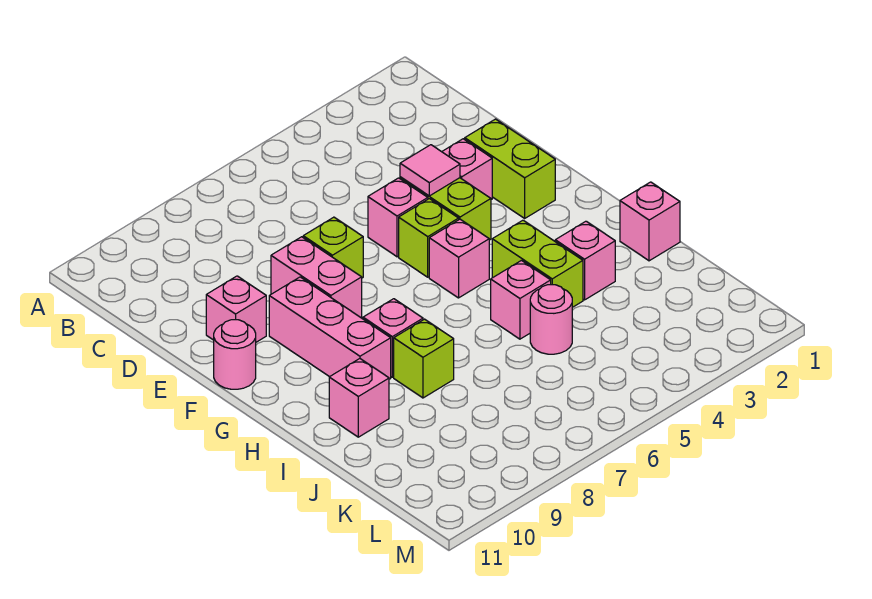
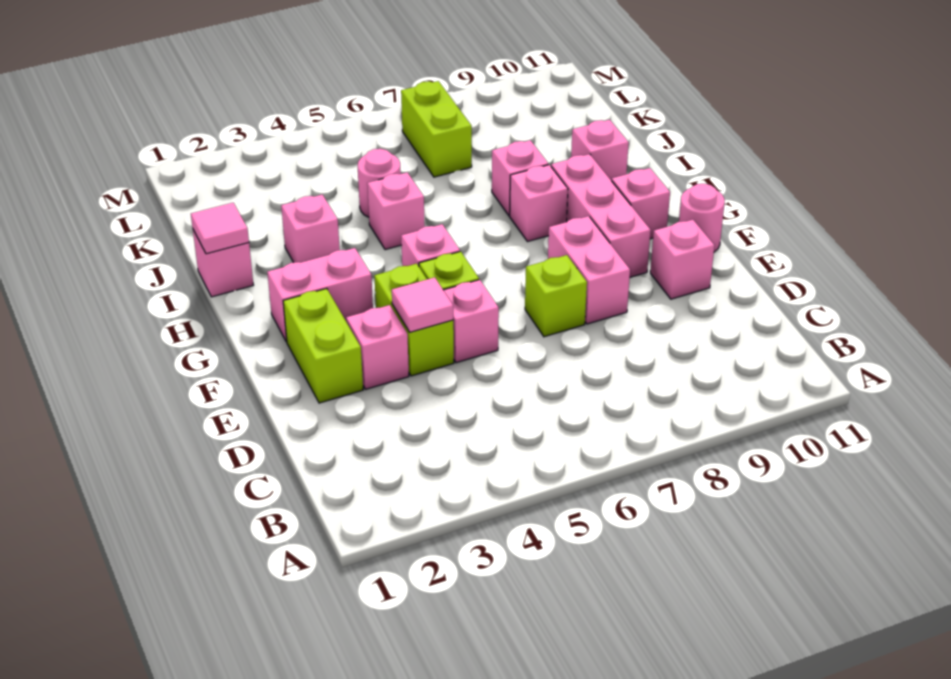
none -> pink brick G2:G3 level 1
none -> pink brick G10 level 1
lime brick H4:I4 level 1 -> lime brick K7:L7 level 1
none -> pink tile I1 level 2
lime brick I8 level 1 -> pink brick I8 level 1

